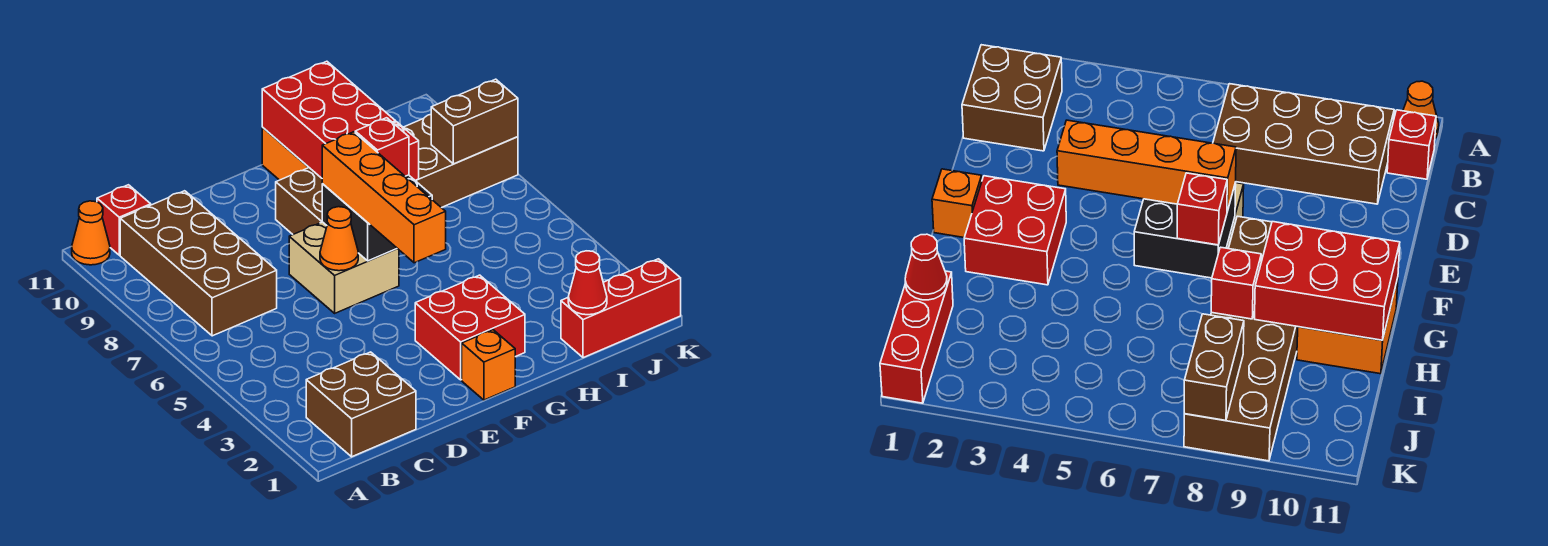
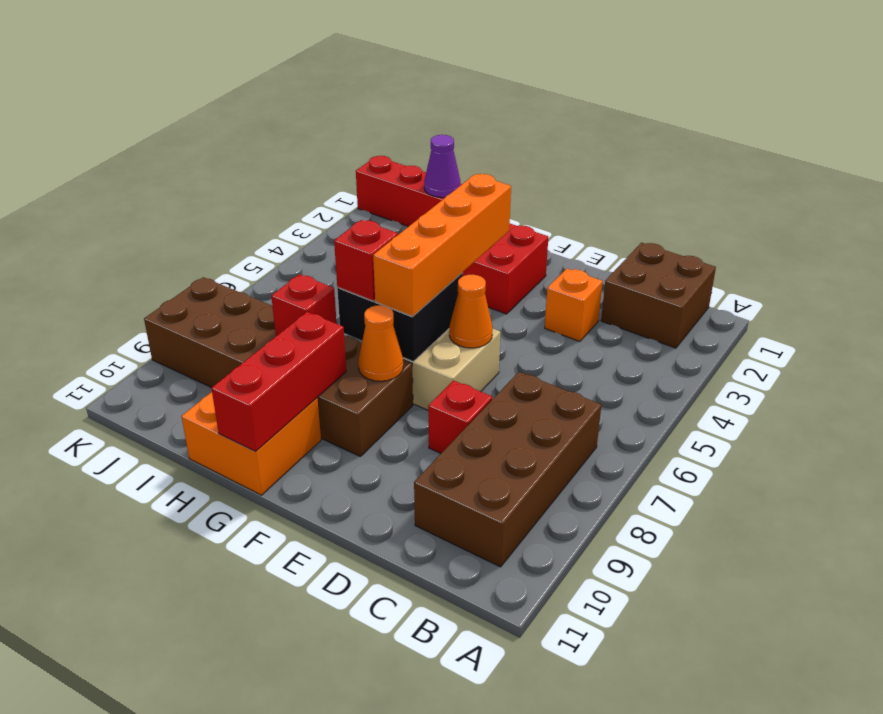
orange cone A11 level 1 -> orange cone F8 level 2
red brick B11 level 1 -> red brick D8 level 1
orange brick F1 level 1 -> orange brick D3 level 1
red brick G9:H11 level 2 -> red brick G9:G11 level 2
red cone I1 level 2 -> purple cone I1 level 2
brown brick J8:K8 level 2 -> none

